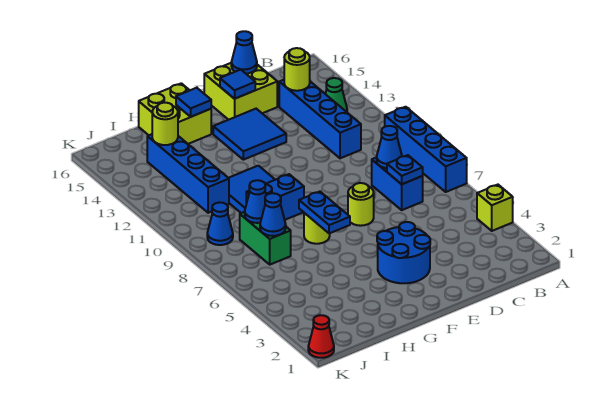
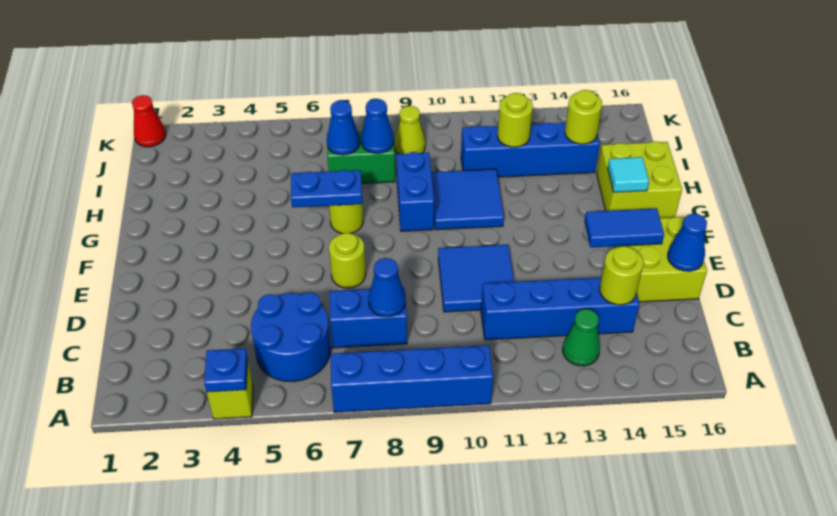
blue plate C7 level 2 -> blue plate A4 level 2
blue round brick E3:F4 level 1 -> blue round brick B5:C6 level 1
blue tile E13:F14 level 1 -> blue tile D10:E11 level 1
blue tile E15 level 2 -> blue tile E14:E15 level 2
blue tile G15 level 2 -> cyan tile G15 level 2
none -> lime round brick I12 level 2
blue cone J9 level 1 -> lime cone J9 level 1

